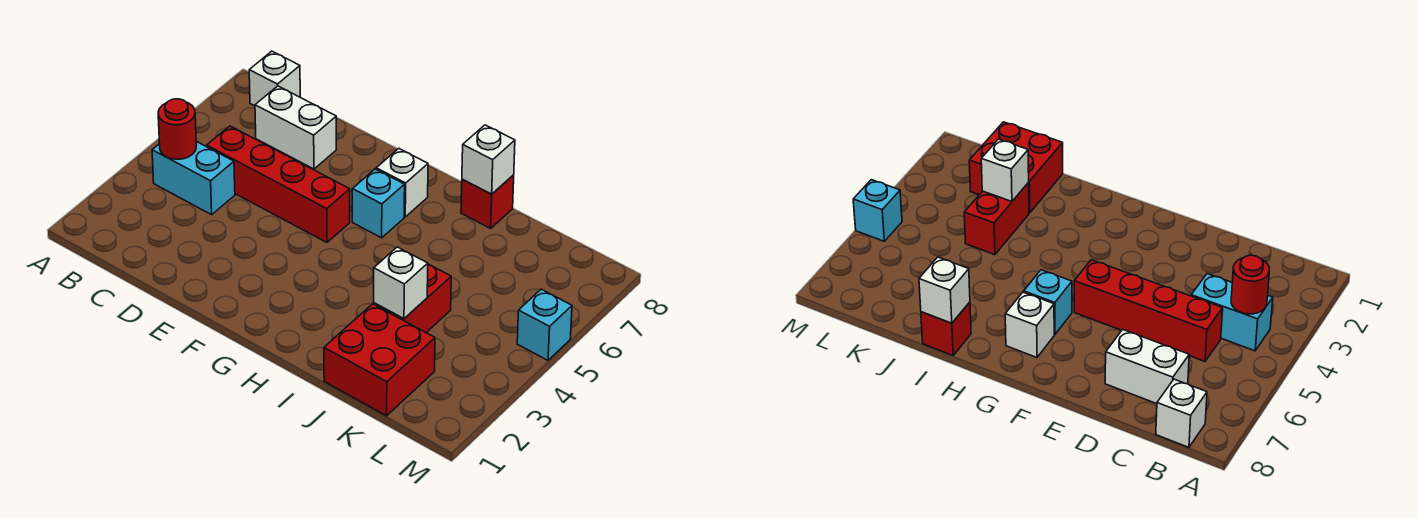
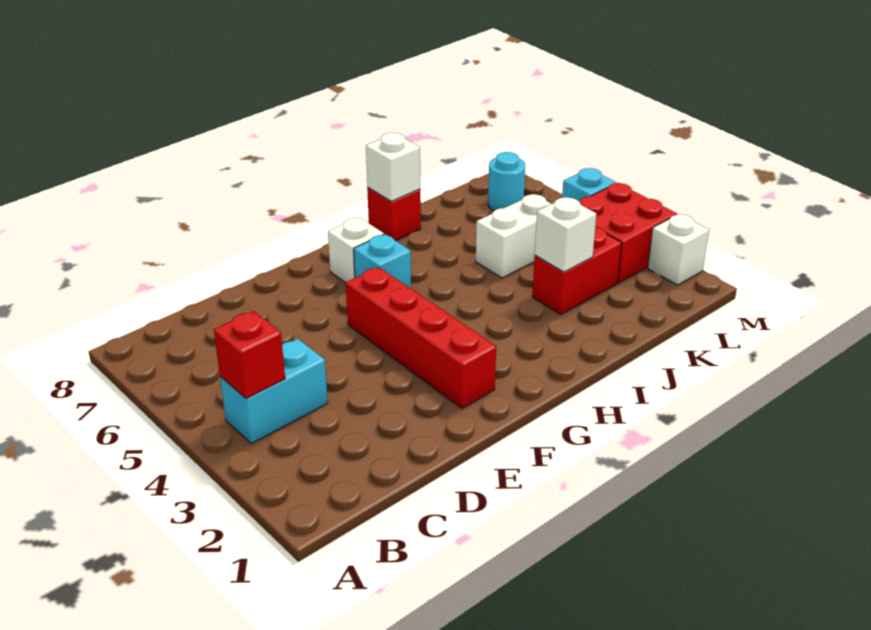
red round brick B4 level 2 -> red brick B4 level 2
white brick B8 level 1 -> white brick M2 level 1
red brick C5:F5 level 1 -> red brick F2:F5 level 1
white brick C7:D7 level 1 -> white brick J5:K5 level 1
red brick J1:K2 level 1 -> red brick L3:M4 level 1
red brick J3:J4 level 1 -> red brick J3:K3 level 1
none -> cyan round brick L7 level 1

